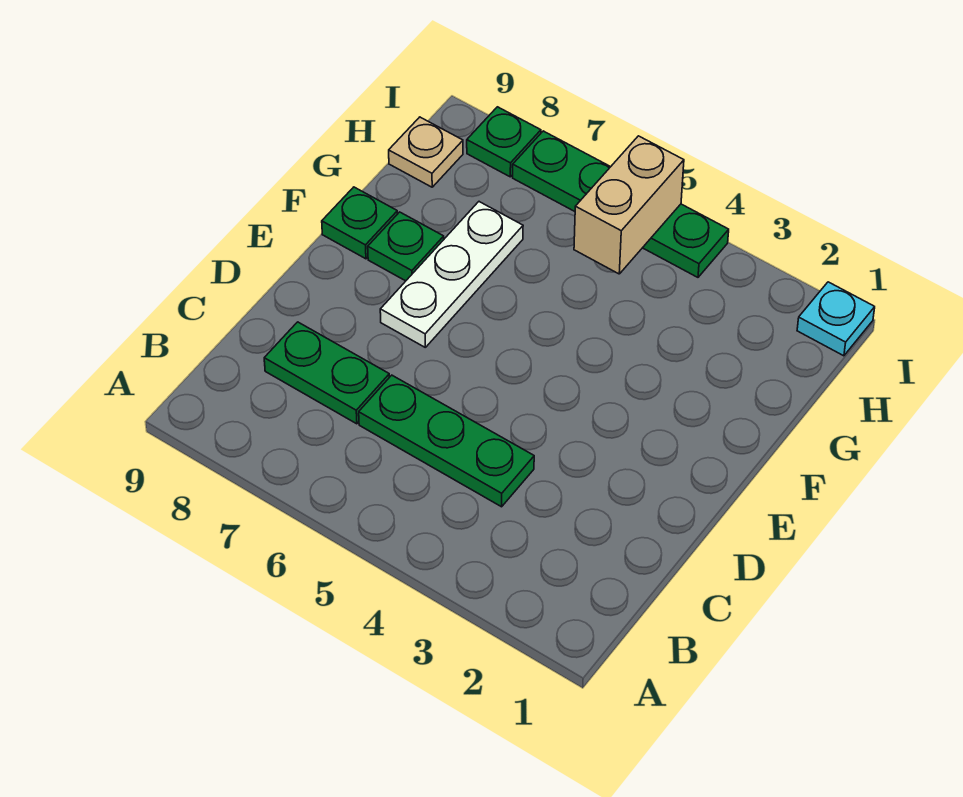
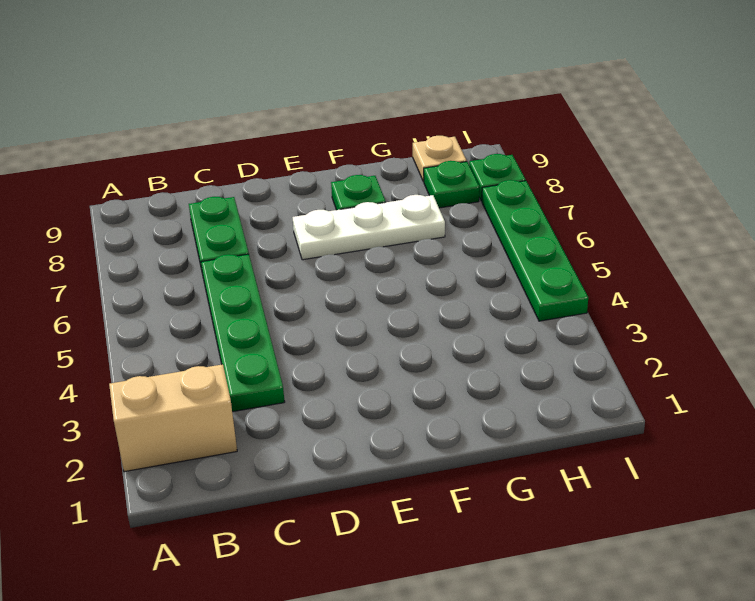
green plate C4:C6 level 1 -> green plate C3:C6 level 1
green plate F9 level 1 -> green plate H8 level 1
tan brick H5:I5 level 2 -> tan brick A2:B2 level 1
cyan plate I1 level 1 -> none

